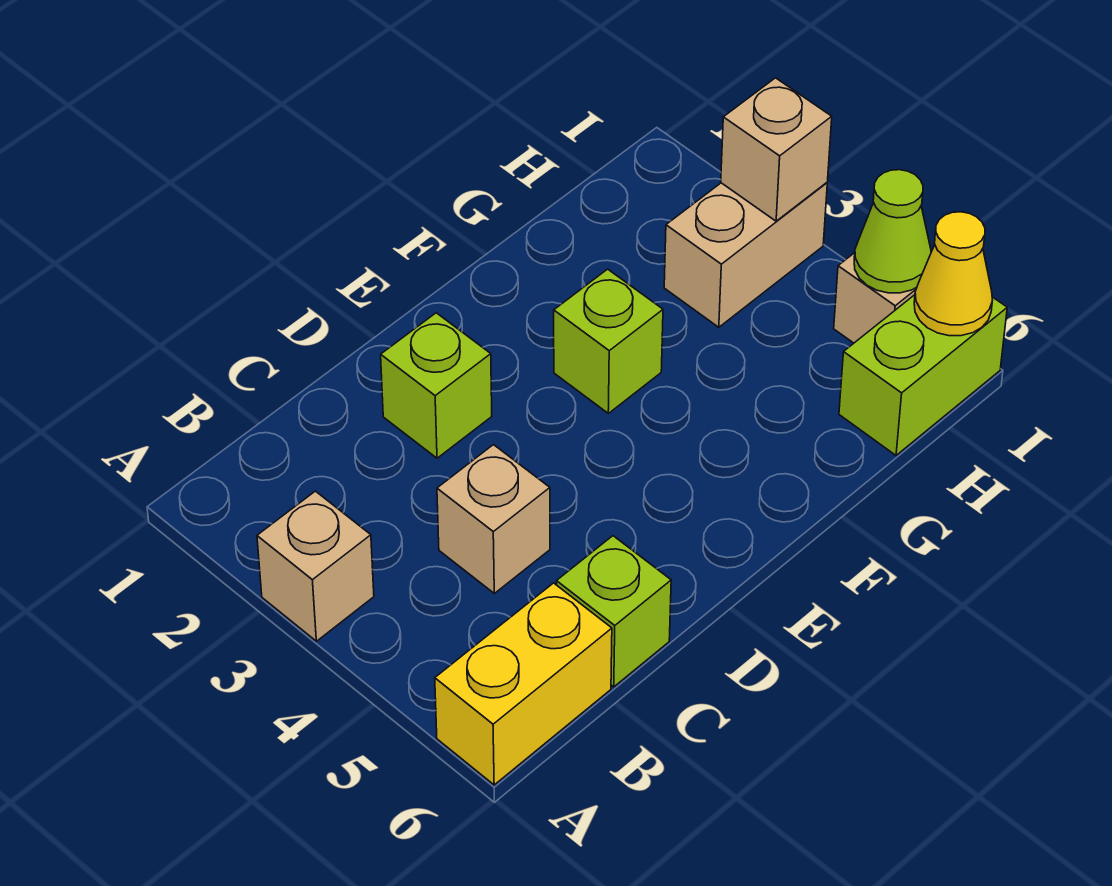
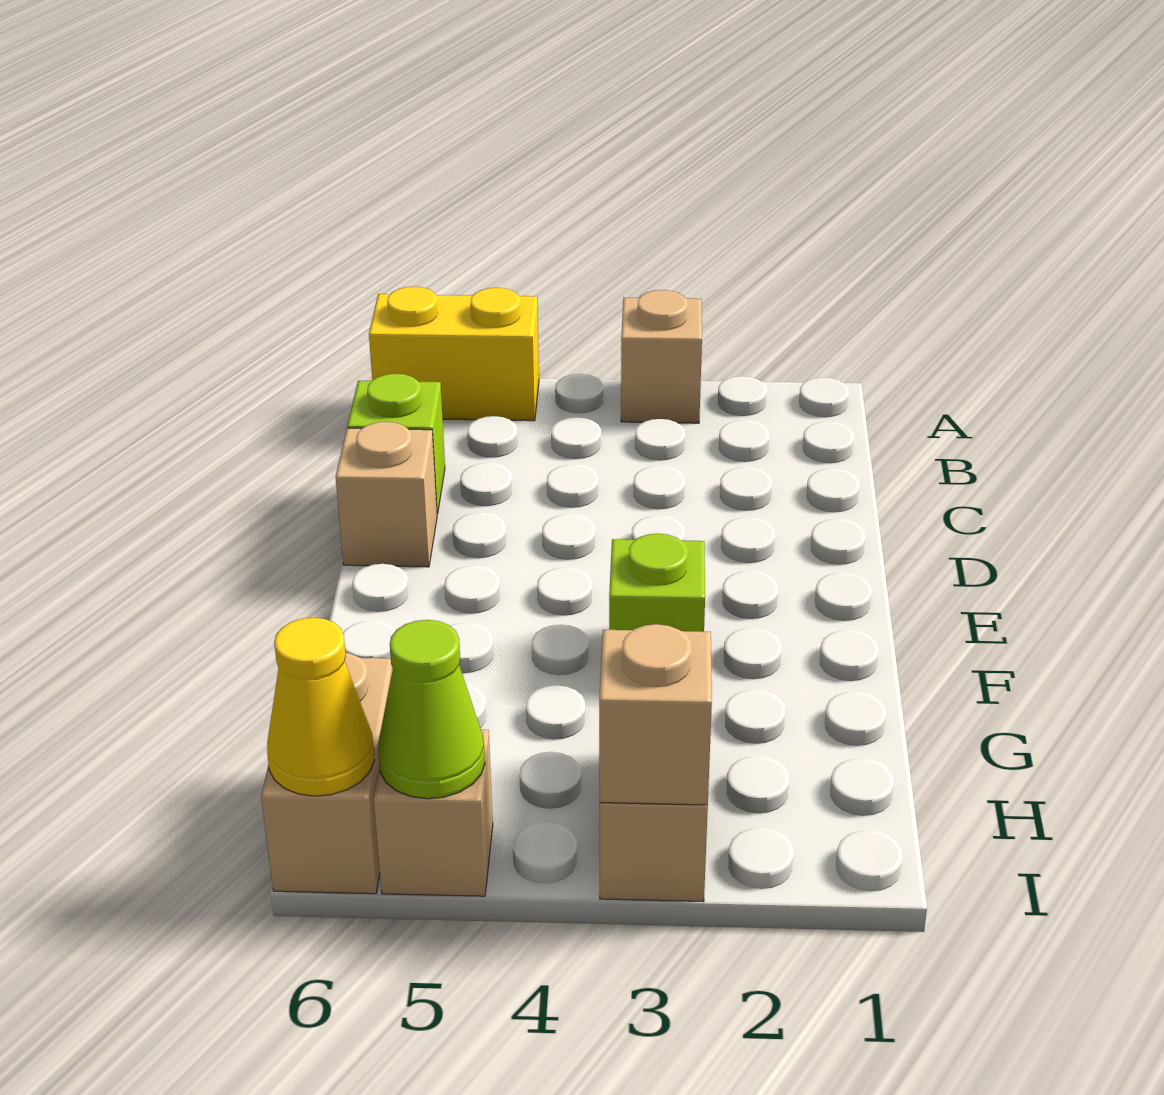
yellow brick A6:B6 level 1 -> yellow brick A5:A6 level 1
tan brick C4 level 1 -> tan brick D6 level 1
lime brick D2 level 1 -> none
lime brick H6:I6 level 1 -> tan brick H6:I6 level 1

